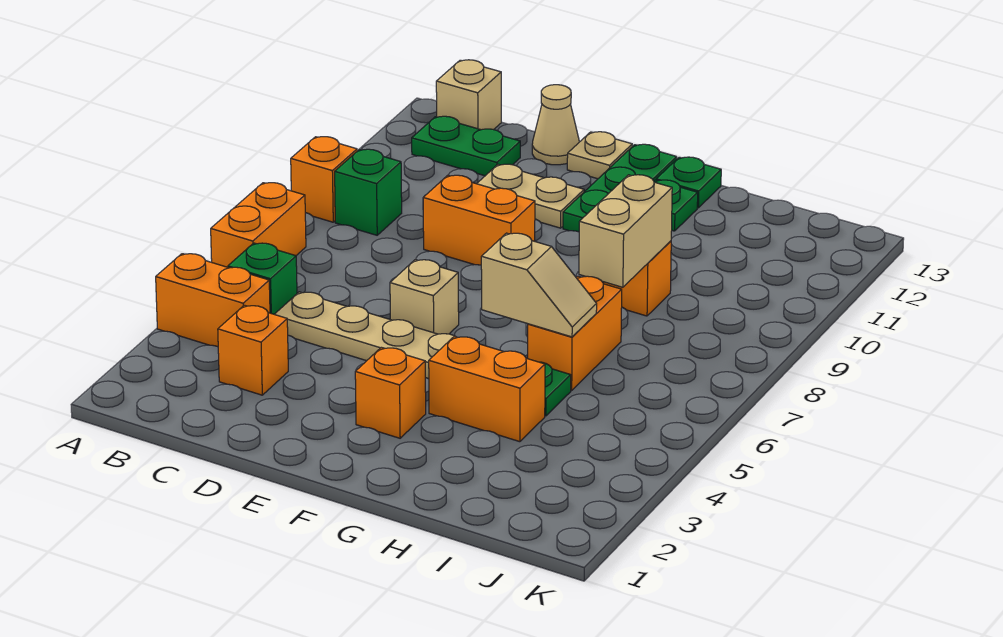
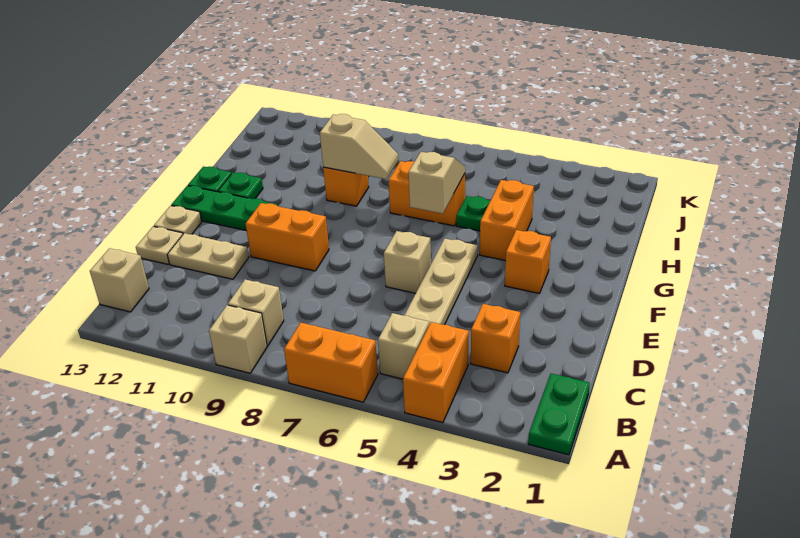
orange brick A9 level 1 -> tan brick A9 level 1
green brick B5 level 1 -> tan brick B5 level 1
green brick B9 level 1 -> tan brick B9 level 1
green plate B12:C12 level 1 -> green plate A1:B1 level 1
orange brick D9:E9 level 1 -> orange brick E9:E10 level 1
tan plate D11:E11 level 1 -> tan plate D11:D12 level 1
tan cone D13 level 1 -> tan plate D13 level 1
tan brick H8:H9 level 2 -> tan slope H8:H9 level 2 top 9

